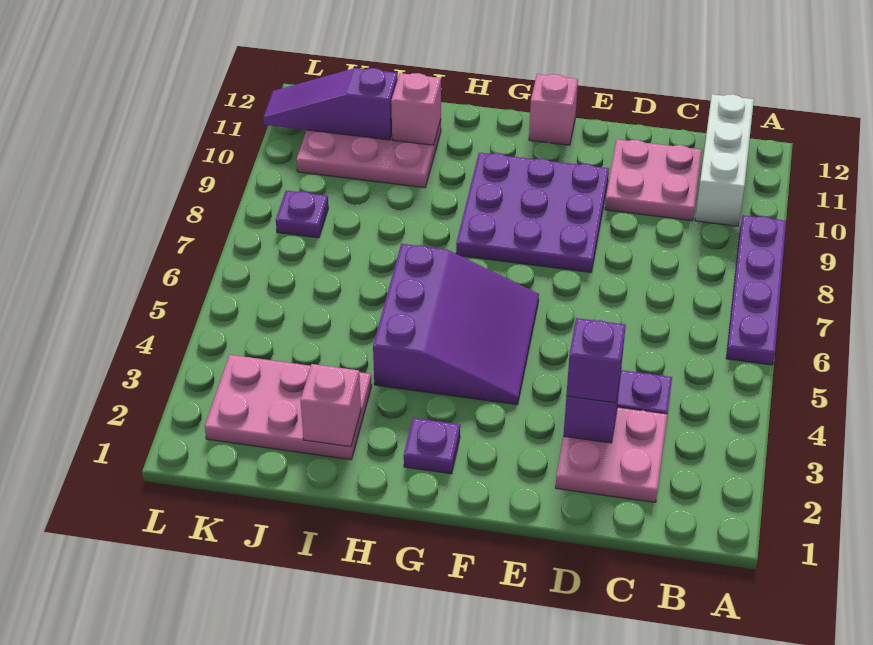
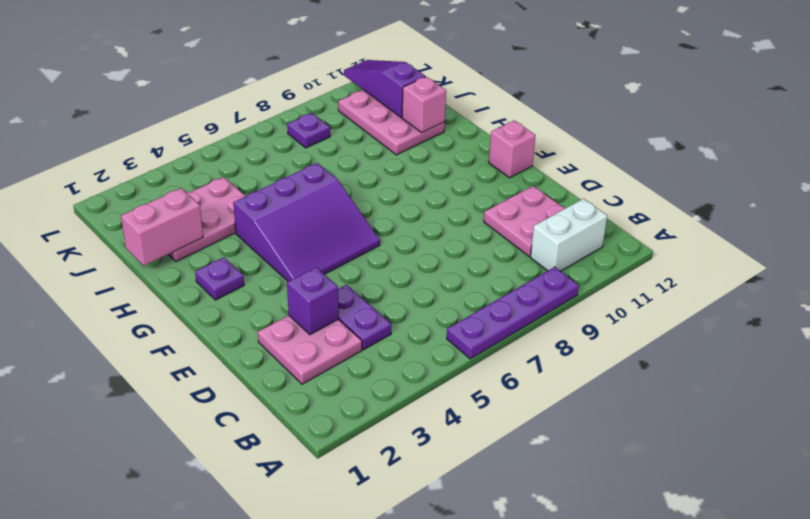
white brick B10:B12 level 1 -> white brick B10:B11 level 1
purple brick D3 level 3 -> none
purple plate E8:G10 level 1 -> none
pink plate I2:K3 level 1 -> pink plate I2:J4 level 1
pink brick I2 level 2 -> pink brick I1:I2 level 2

